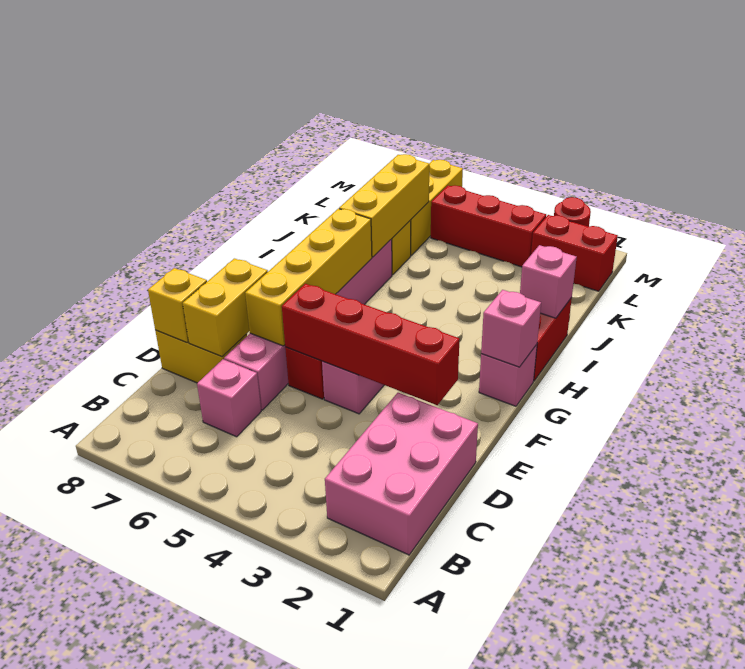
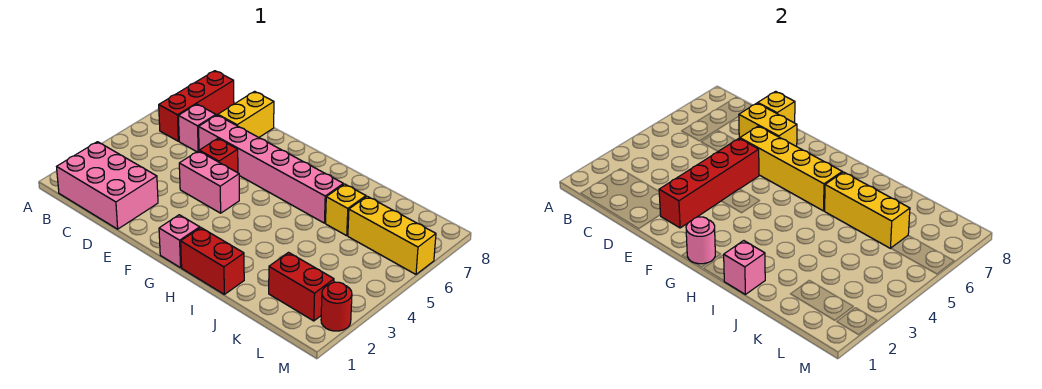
pink brick G1 level 2 -> pink round brick G1 level 2
red brick L1:L2 level 1 -> red brick K2:L2 level 1
red brick L3:L5 level 1 -> red brick B6:B8 level 1

